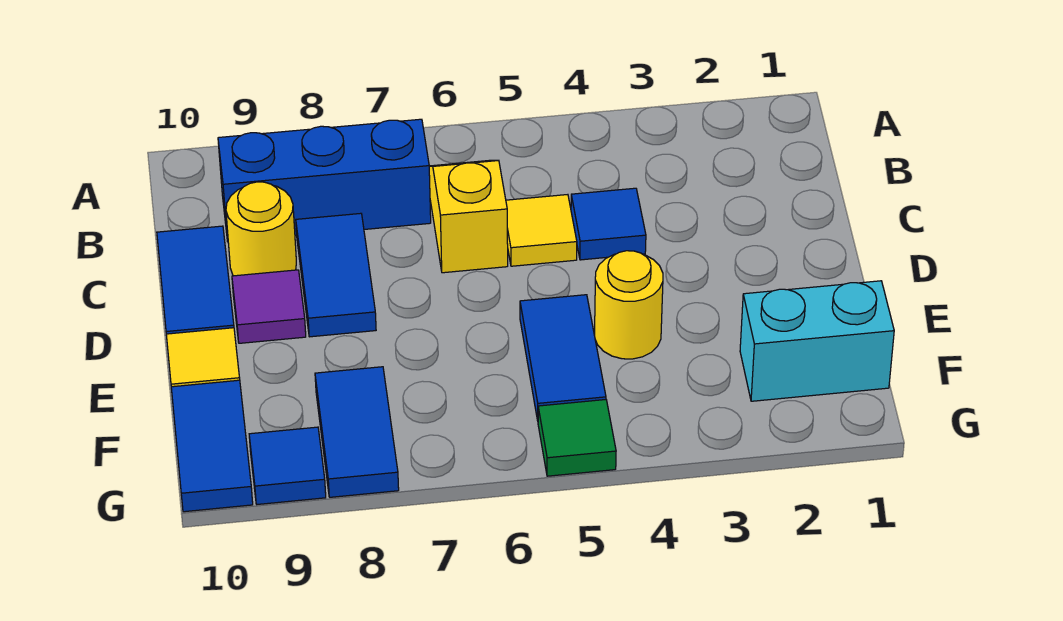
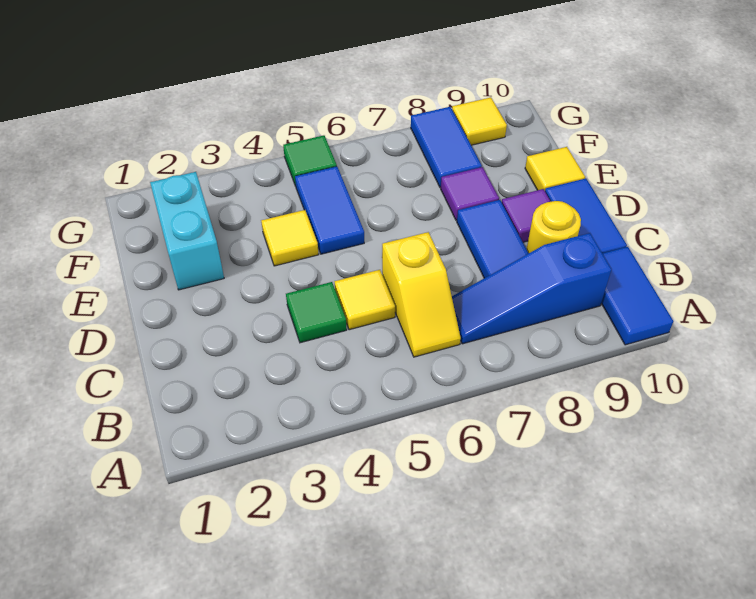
blue brick B7:B9 level 1 -> blue slope B7:B9 level 1 top 9
blue tile C4 level 1 -> green tile C4 level 1
yellow round brick E4 level 1 -> yellow tile E4 level 1
none -> purple tile E8 level 1
cyan brick F1:F2 level 1 -> cyan brick E2:F2 level 1
blue tile F10:G10 level 1 -> blue tile A10:B10 level 1
blue tile G9 level 1 -> yellow tile G9 level 1

